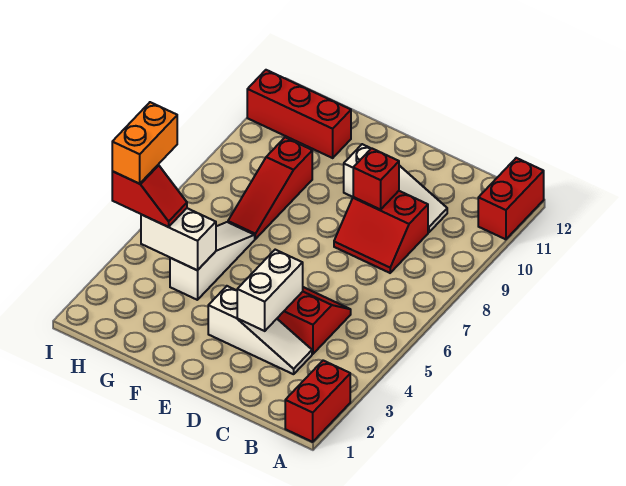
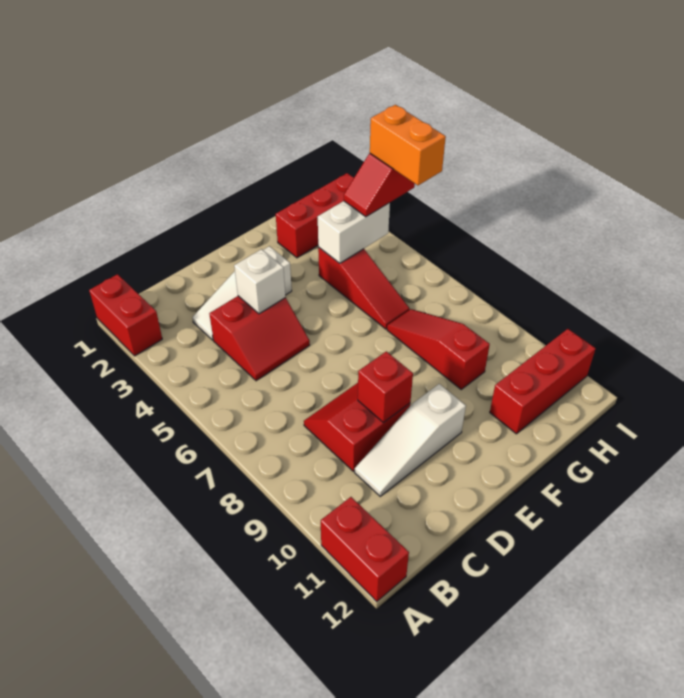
white brick D3:D4 level 2 -> white brick D4 level 2
none -> red brick G2:I2 level 1
white slope G4:G6 level 1 top 4 -> red slope G4:G6 level 1 top 4

